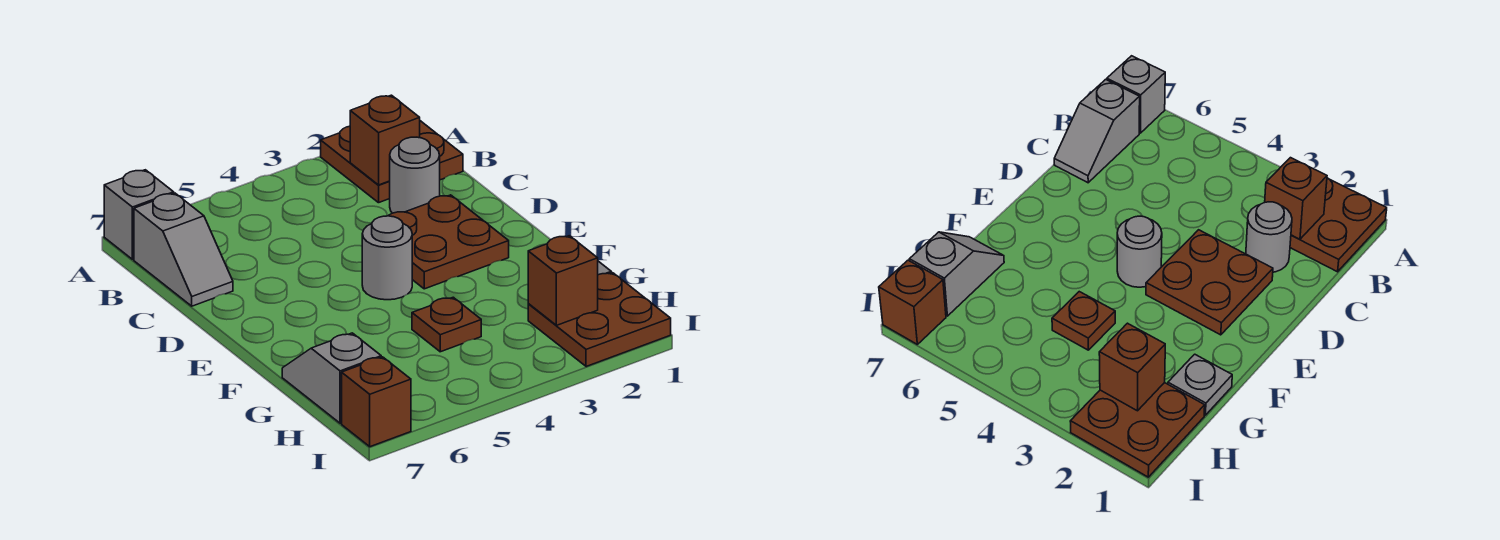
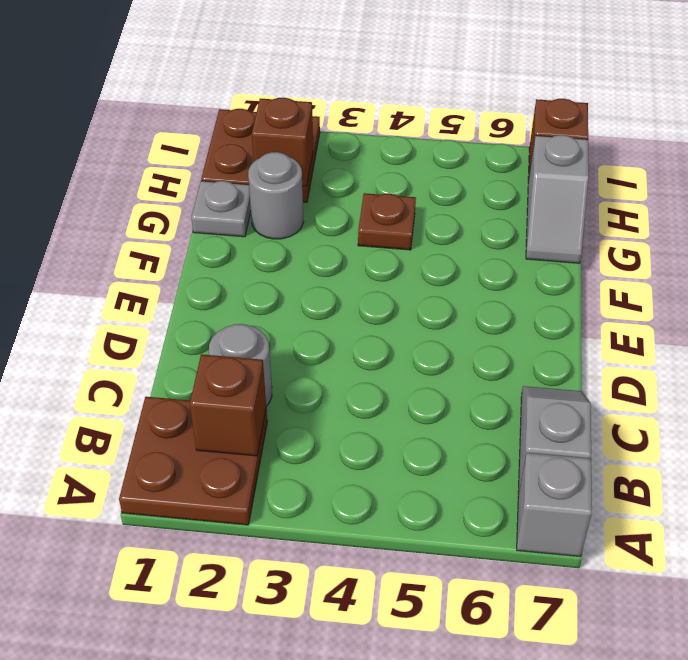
brown plate D2:E3 level 1 -> none
grey round brick E4 level 1 -> grey round brick G2 level 1

